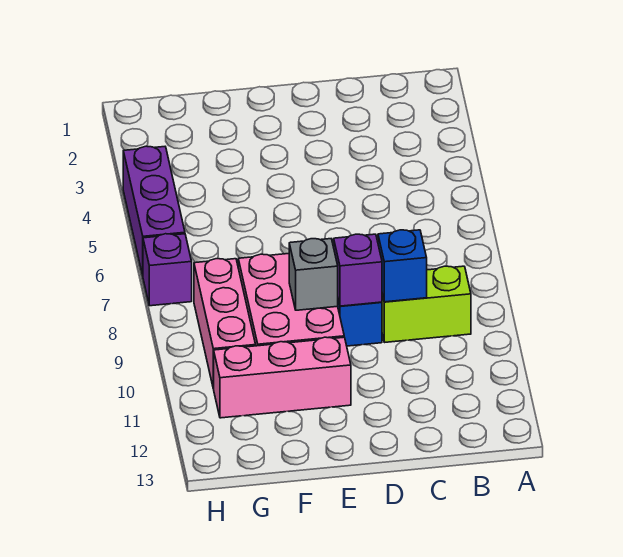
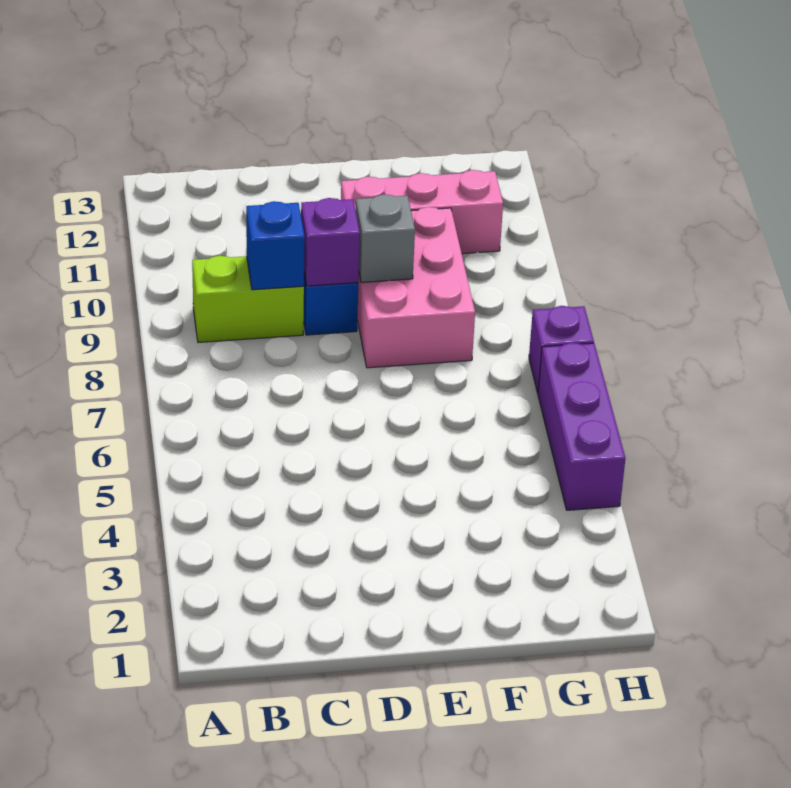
pink brick G8:G10 level 1 -> none

